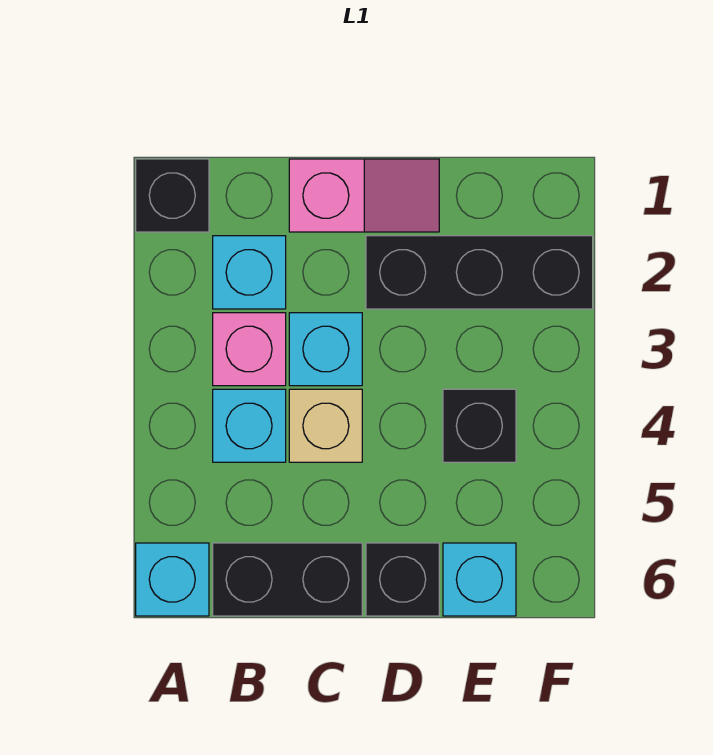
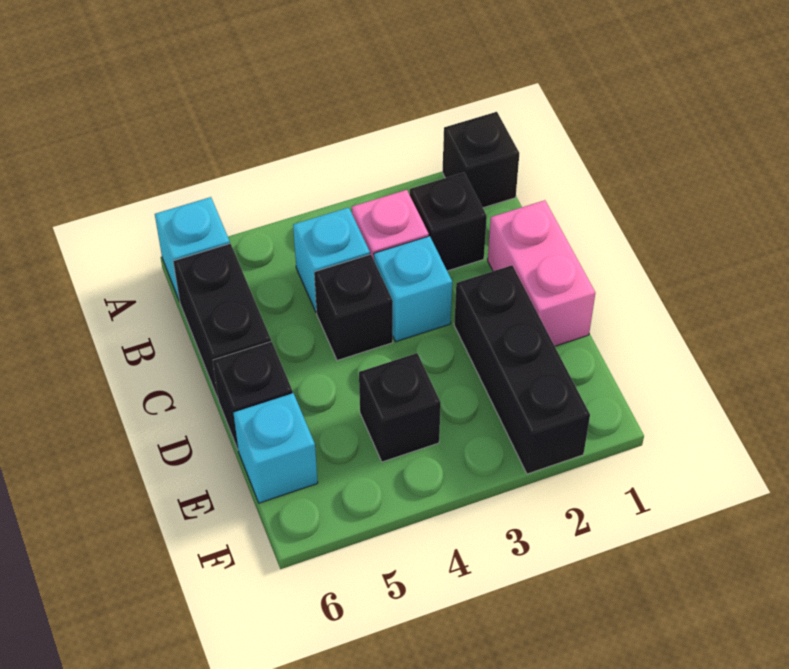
cyan brick B2 level 1 -> black brick B2 level 1
pink slope C1:D1 level 1 top C -> pink brick C1:D1 level 1
tan brick C4 level 1 -> black brick C4 level 1

